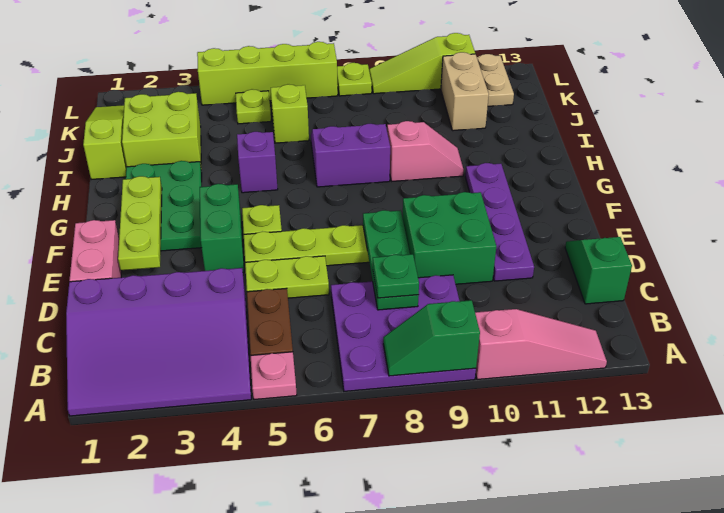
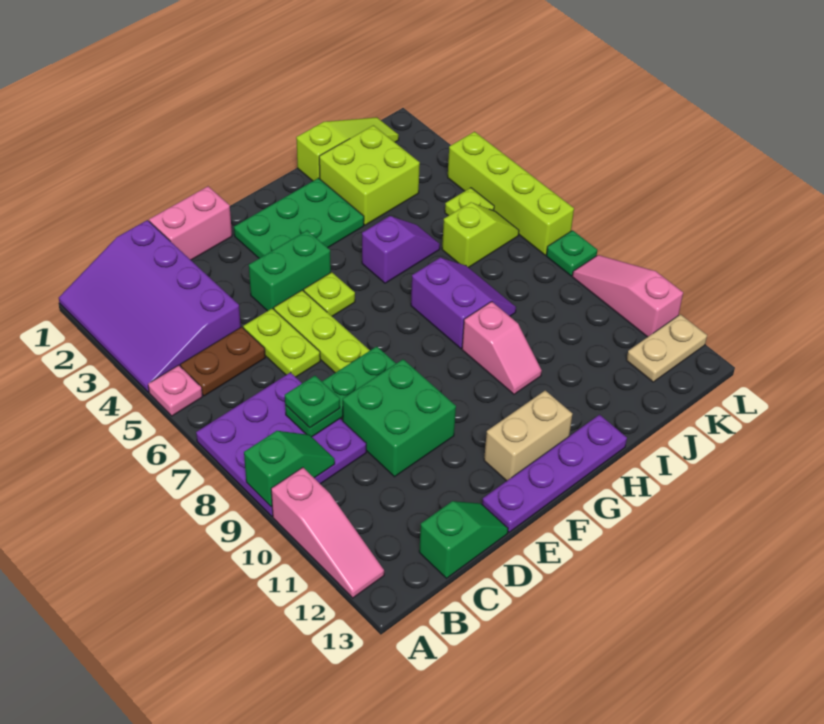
green slope A8:A9 level 2 top 9 -> green slope A9:B9 level 2 top A
purple plate D11:G11 level 1 -> purple plate E13:H13 level 1
lime plate E2:G2 level 2 -> none
tan brick J11:K11 level 1 -> tan brick F12:G12 level 1
lime plate L8 level 1 -> green plate L8 level 1
lime slope L9:L11 level 1 top 11 -> pink slope L9:L11 level 1 top 11

